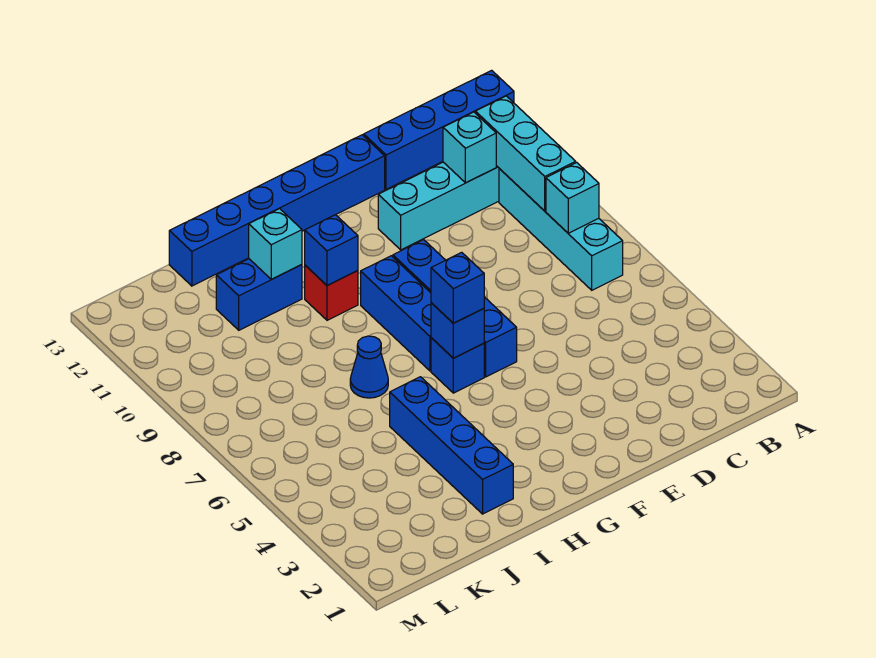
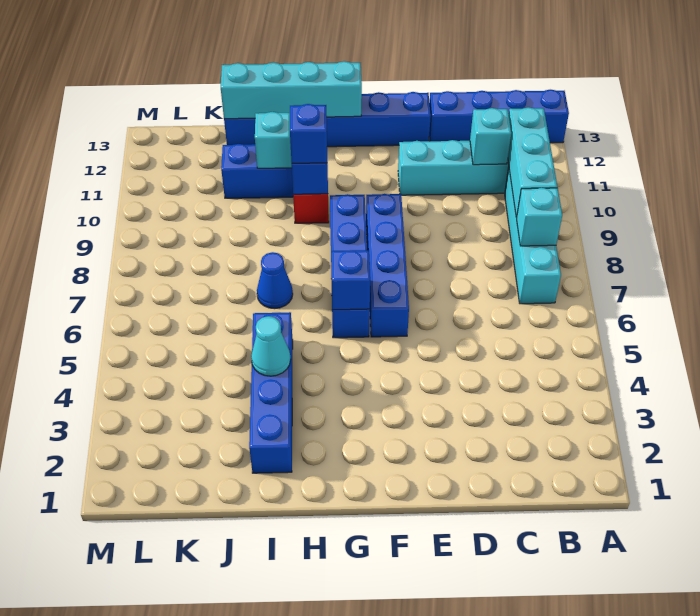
blue brick G6 level 3 -> blue brick H10 level 3
none -> cyan brick G13:J13 level 2
none -> cyan cone I4 level 2

